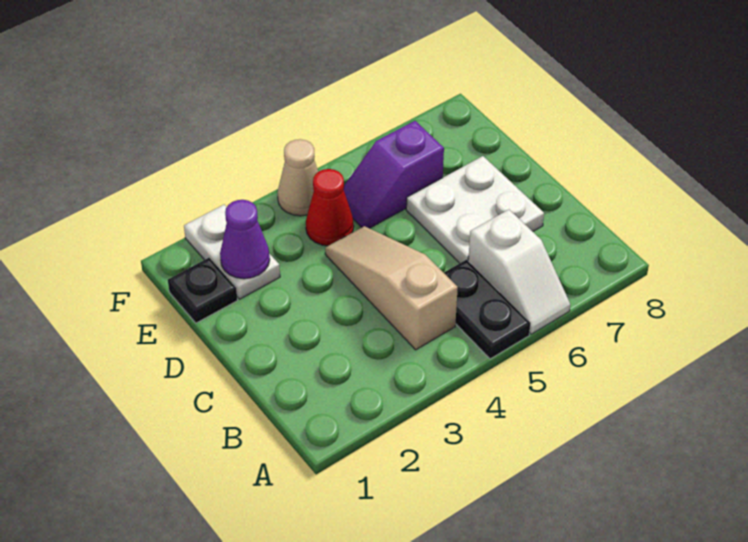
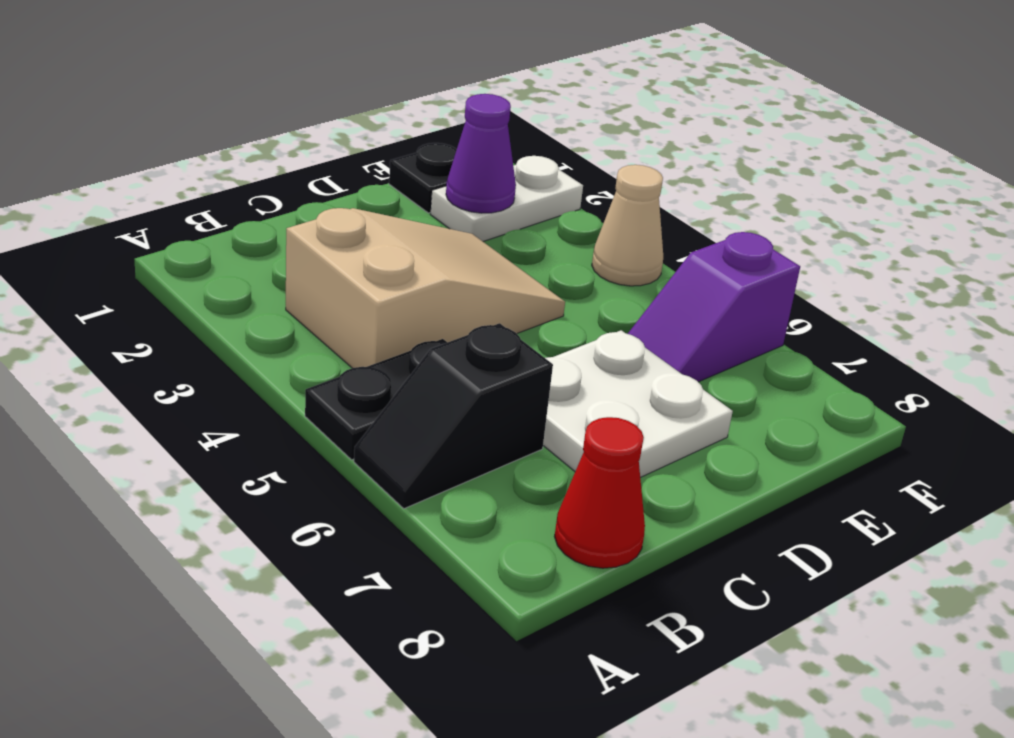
white slope A6:B6 level 1 top B -> black slope A6:B6 level 1 top B
tan slope B4:D4 level 1 top B -> tan slope B3:D4 level 1 top B
red cone E4 level 1 -> red cone B8 level 1
purple slope E5:E6 level 1 top 6 -> purple slope E6:F6 level 1 top F

